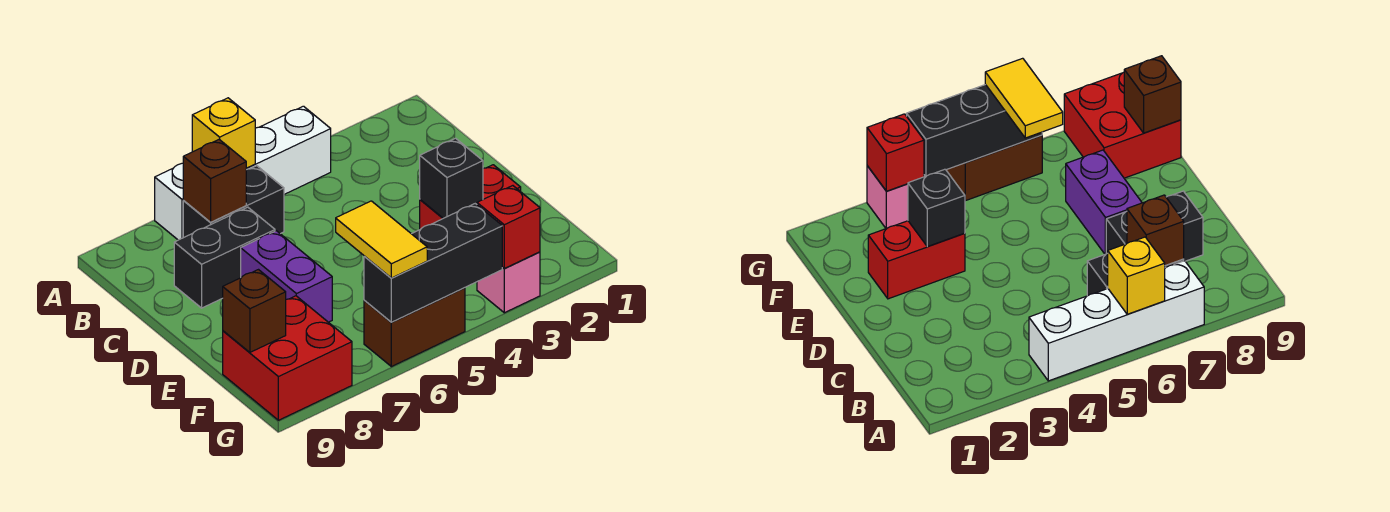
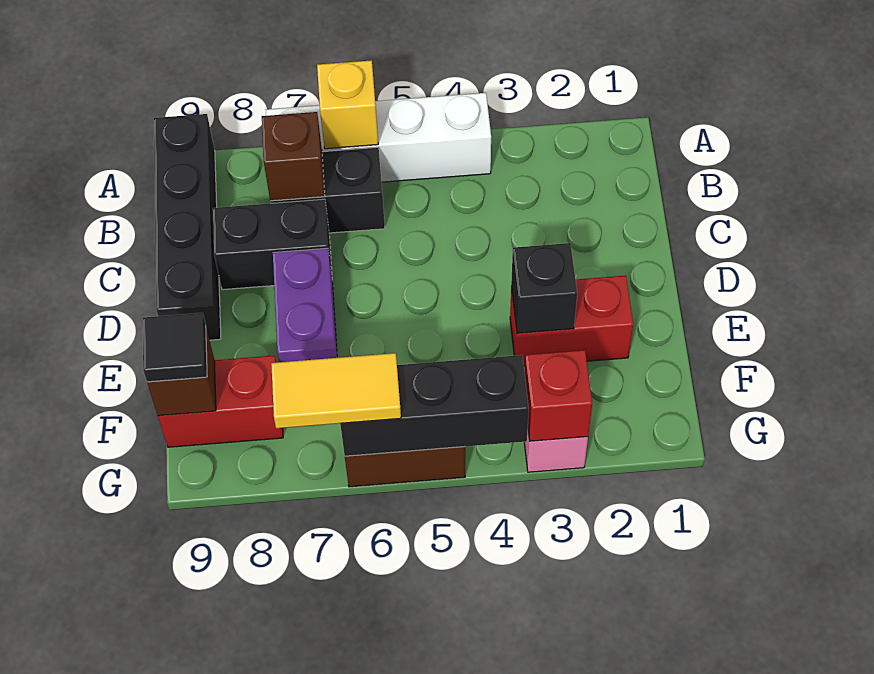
none -> black brick A9:D9 level 1
yellow tile F6:G6 level 3 -> yellow tile G6:G7 level 3
red brick F8:G9 level 1 -> red brick F8:F9 level 1
none -> black tile F9 level 3

